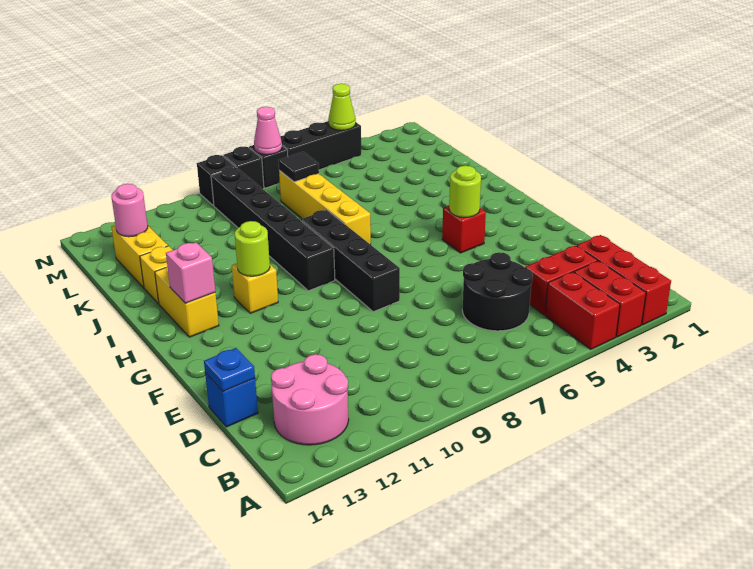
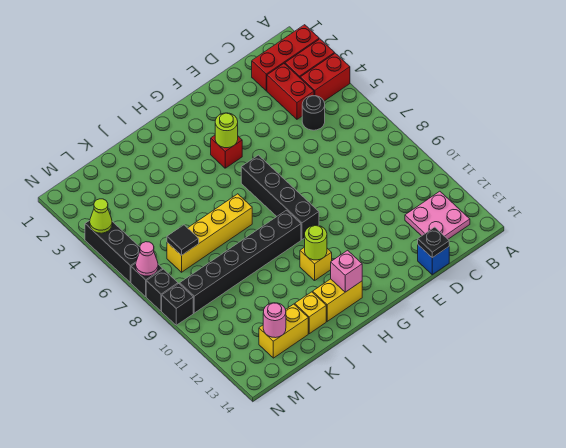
pink round brick B12:C13 level 1 -> pink plate B12:C13 level 1
black round brick C5:D6 level 1 -> black round brick C5 level 1
blue plate D14 level 2 -> black plate D14 level 2
black brick F8:I8 level 1 -> black brick G6:G9 level 1

